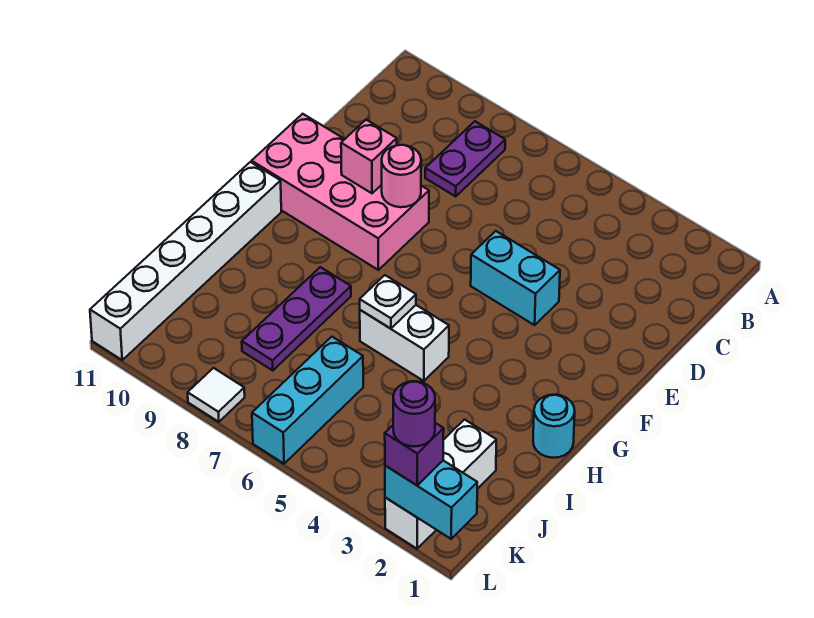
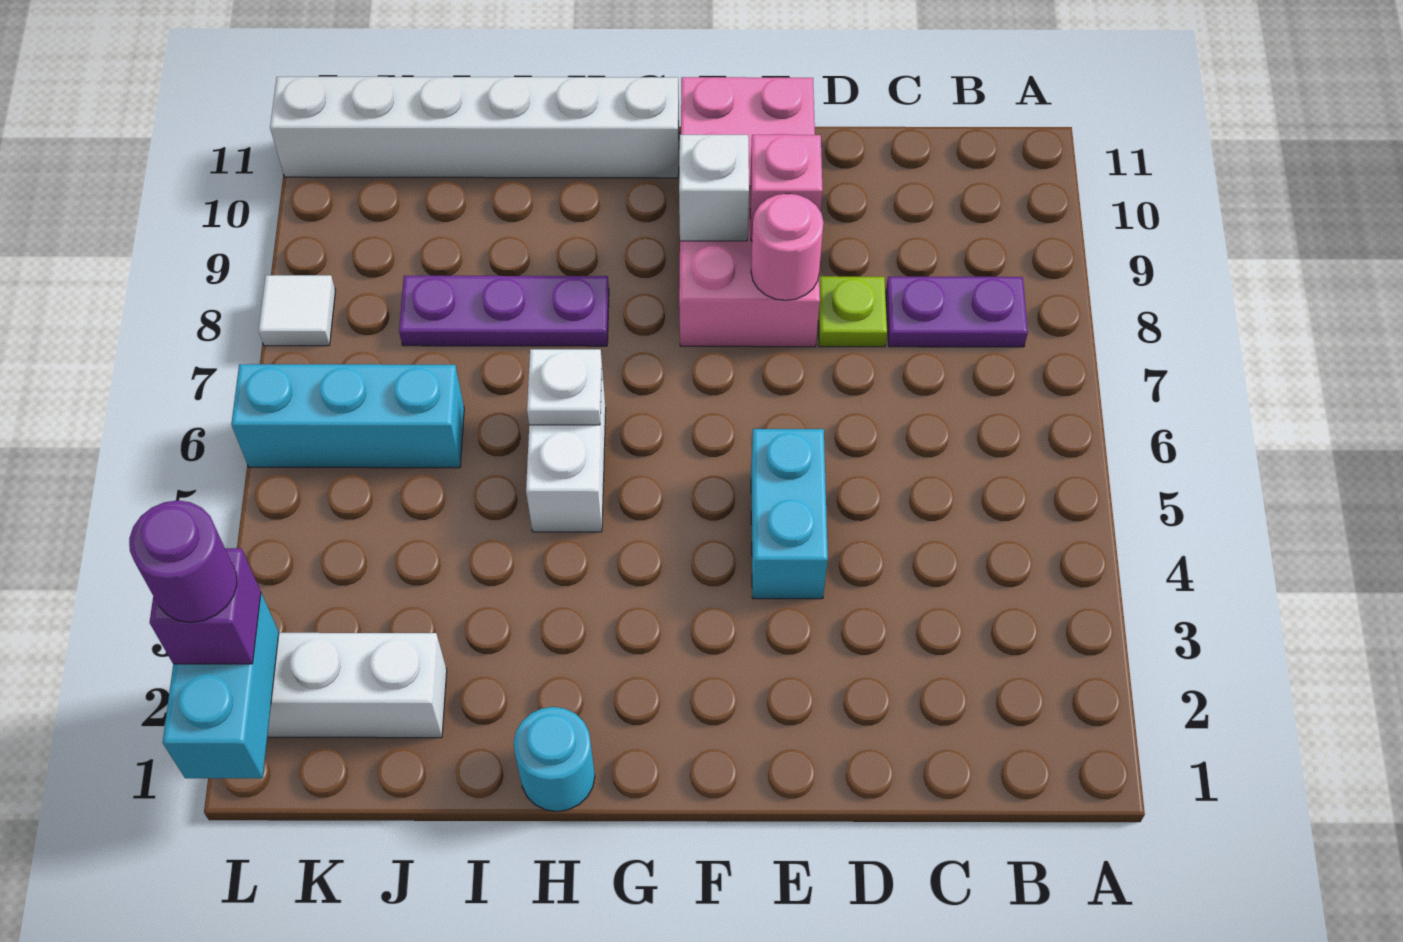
none -> lime plate D8 level 1
none -> white brick F9 level 2

